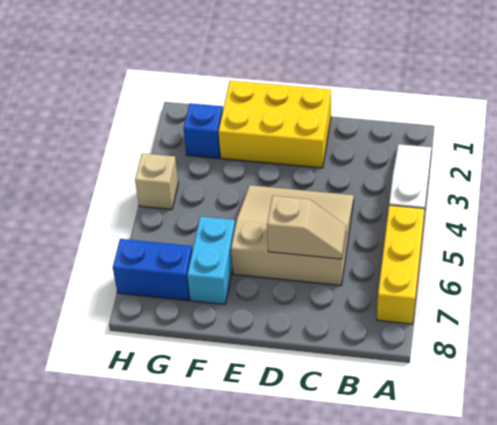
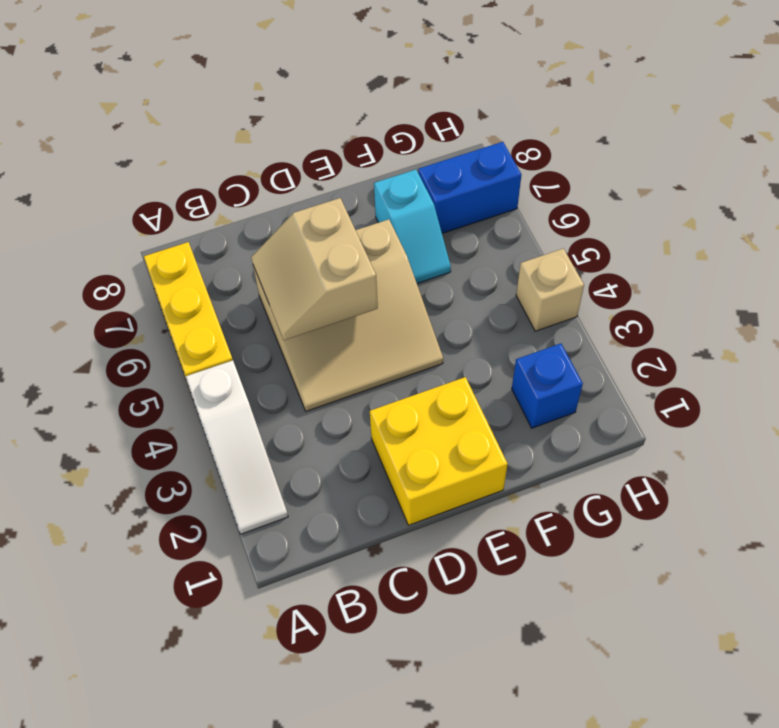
tan slope C6:D6 level 2 top D -> tan slope C5:D6 level 2 top D
yellow brick D1:F2 level 1 -> yellow brick D1:E2 level 1
cyan brick F6:F7 level 1 -> cyan slope F6:F7 level 1 top 7

